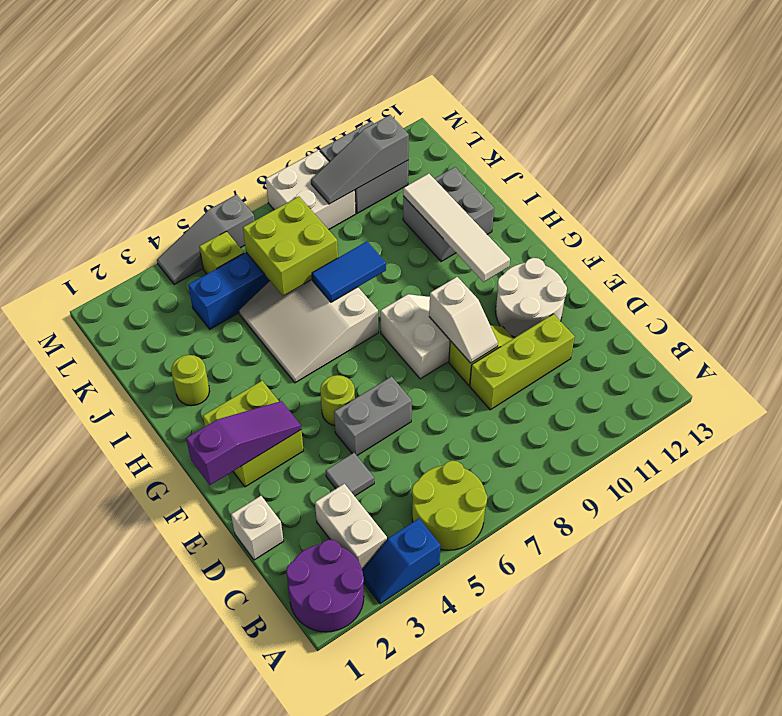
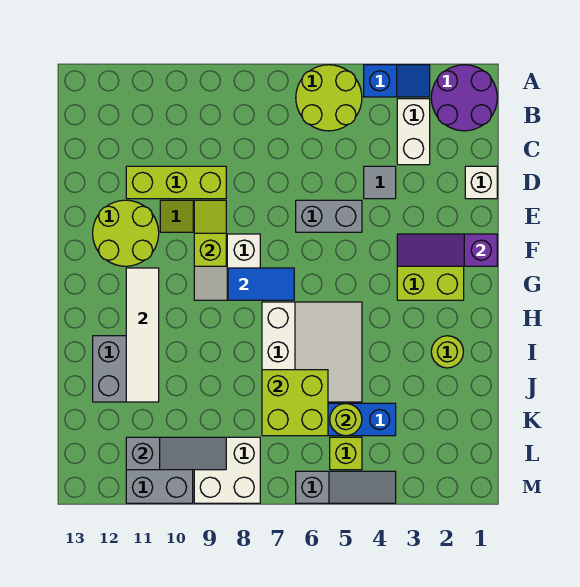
white slope E9:F9 level 2 top F -> lime slope E9:F9 level 2 top F
white round brick E11:F12 level 1 -> lime round brick E11:F12 level 1
lime round brick F5 level 1 -> lime round brick K5 level 2
blue tile I7:I8 level 2 -> blue tile G7:G8 level 2

